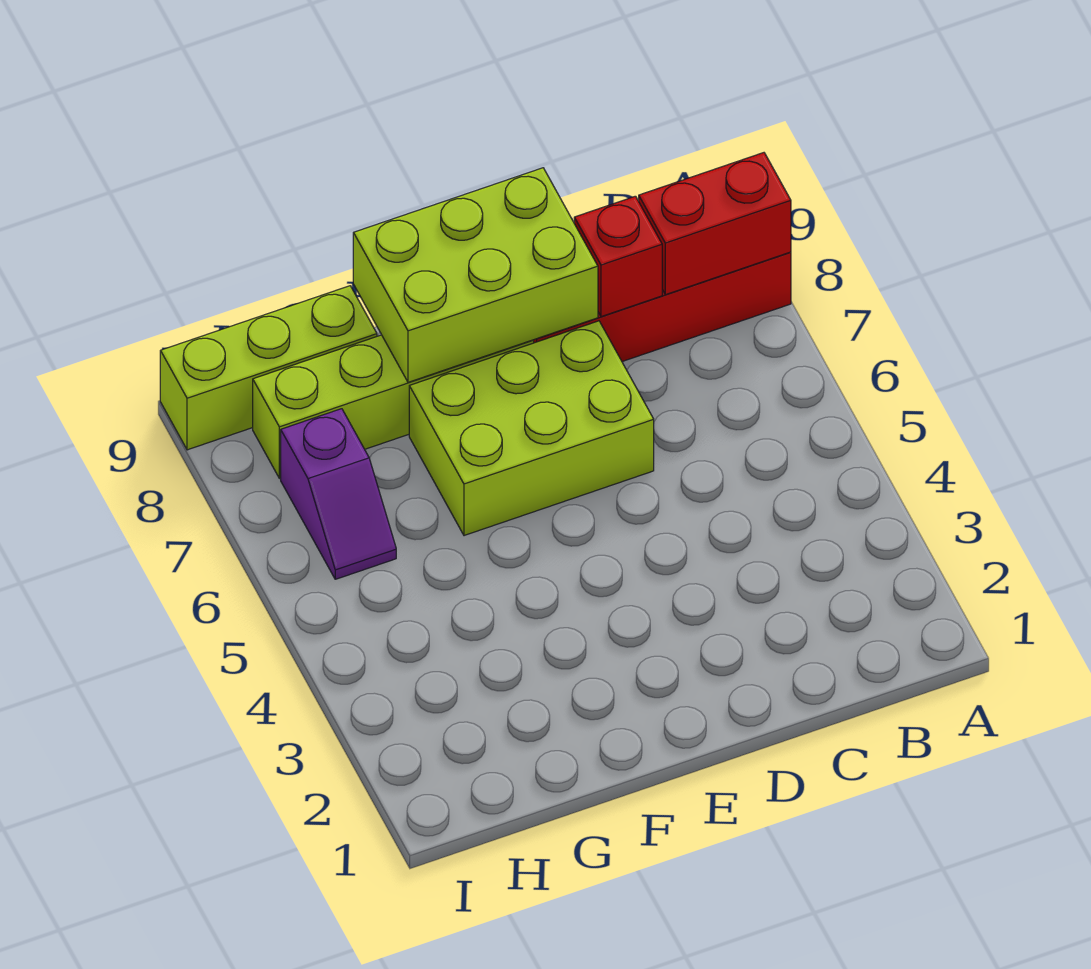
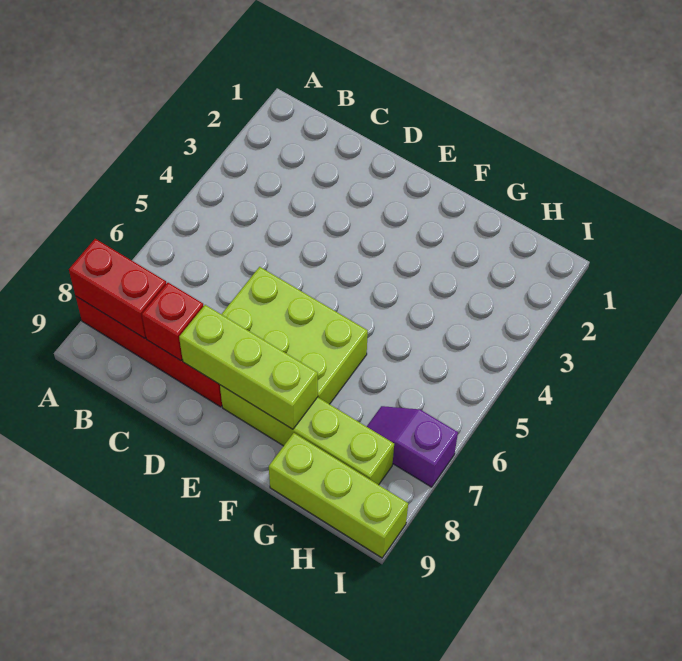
lime brick D8:F9 level 2 -> lime brick D8:F8 level 2
purple slope H6:H7 level 1 top 7 -> purple slope H7:I7 level 1 top I

